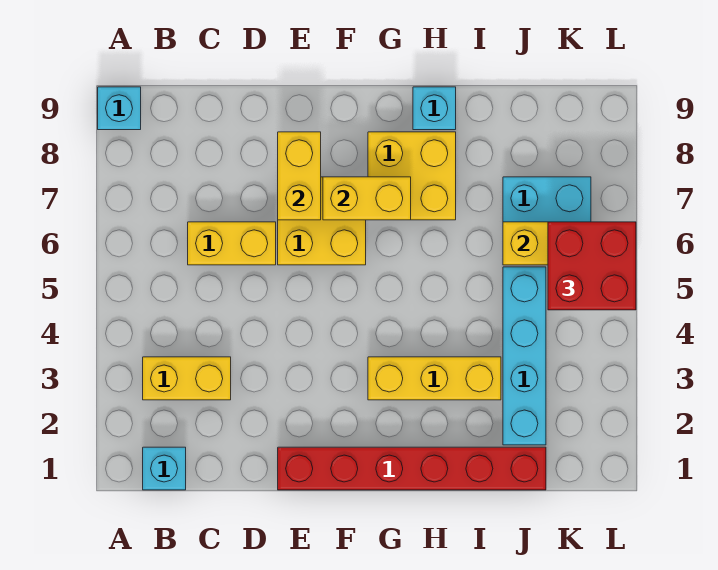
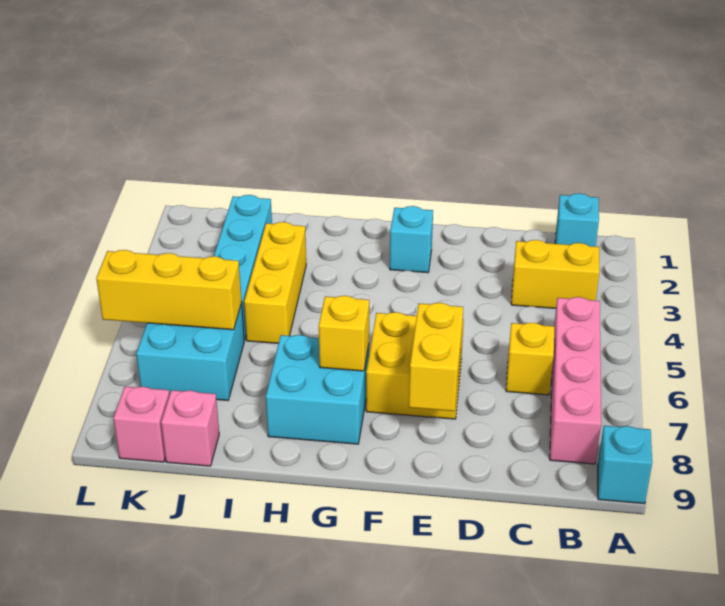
none -> pink brick B5:B8 level 1
yellow brick C6:D6 level 1 -> yellow brick C6 level 1
red brick E1:J1 level 1 -> none
yellow brick F7:G7 level 2 -> yellow brick G7 level 2
yellow brick G3:I3 level 1 -> yellow brick I3:I5 level 1
yellow brick G7:H8 level 1 -> cyan brick G7:H8 level 1
cyan brick H9 level 1 -> cyan brick F2 level 1
none -> pink brick J9 level 1
red brick K5:L6 level 3 -> none
none -> pink brick K9 level 1

